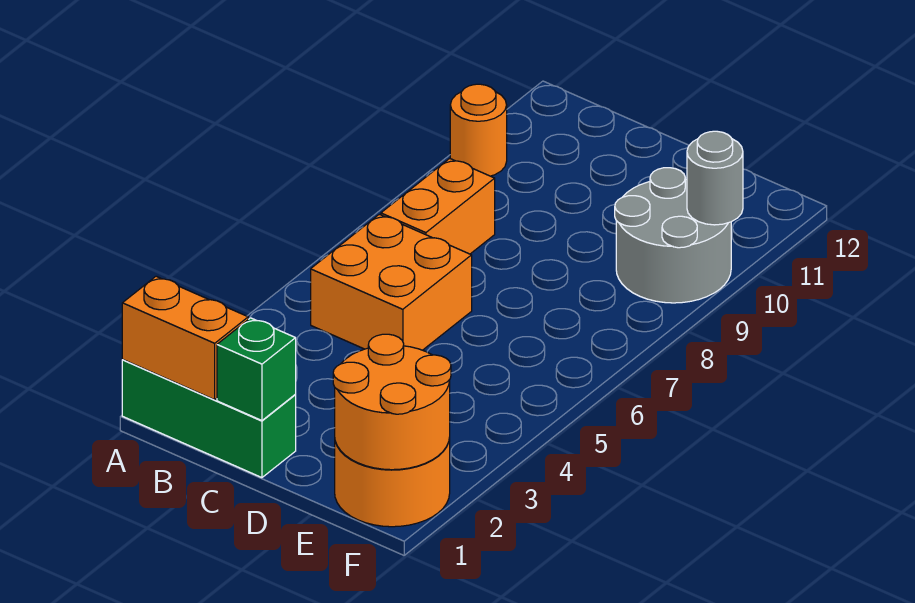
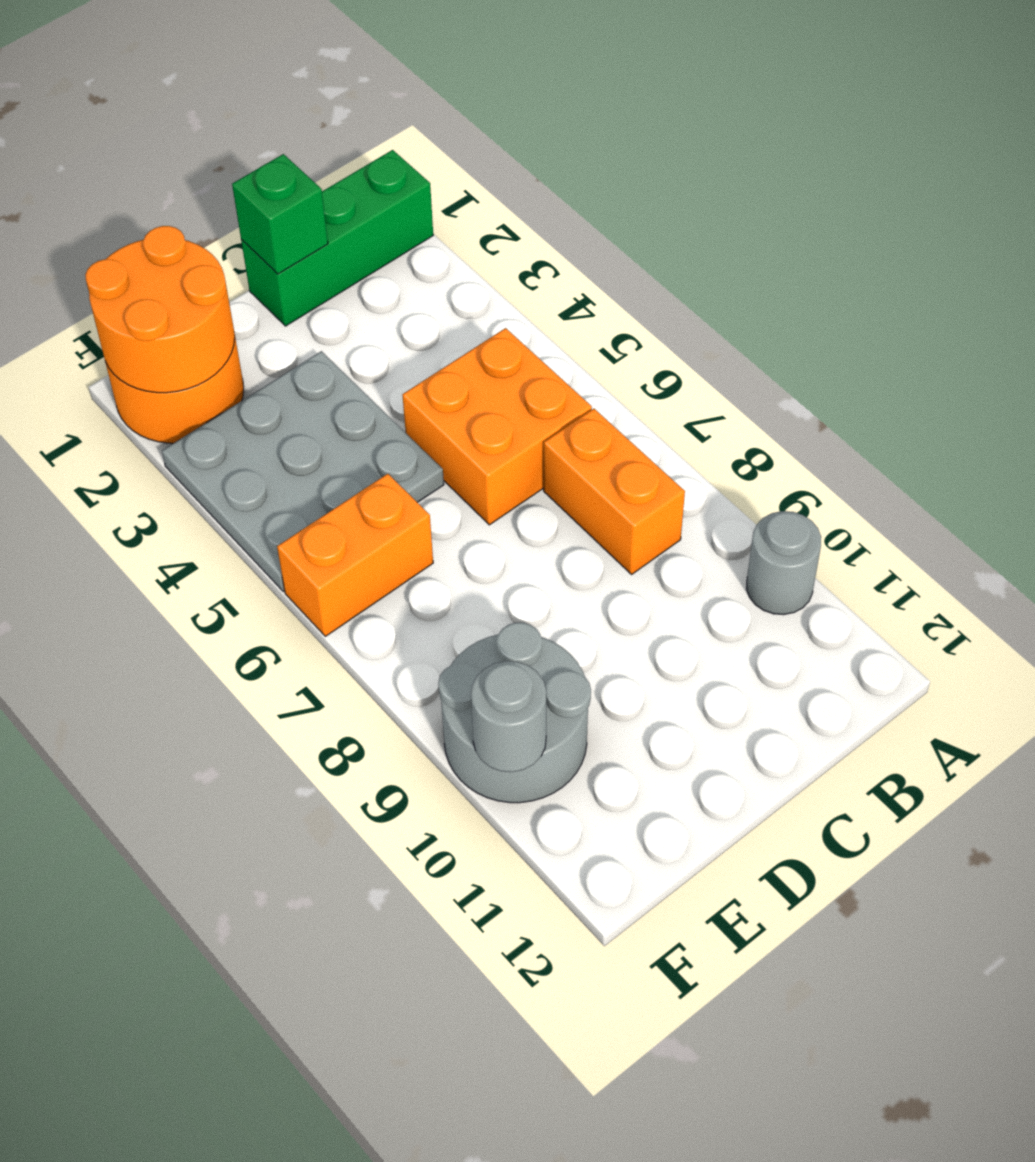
orange brick A1:B1 level 2 -> orange brick E6:F6 level 1
orange round brick A10 level 1 -> grey round brick A10 level 1
none -> grey plate D3:F5 level 1

